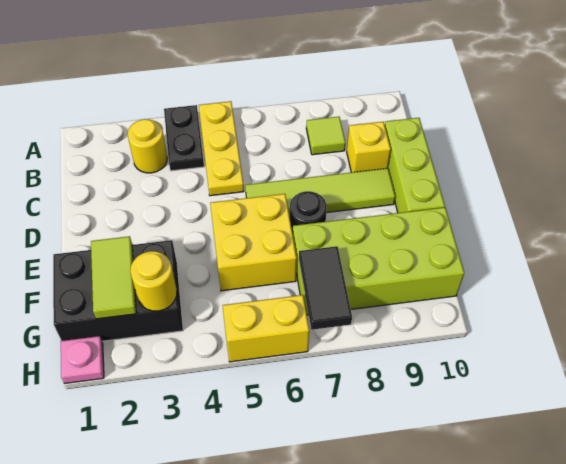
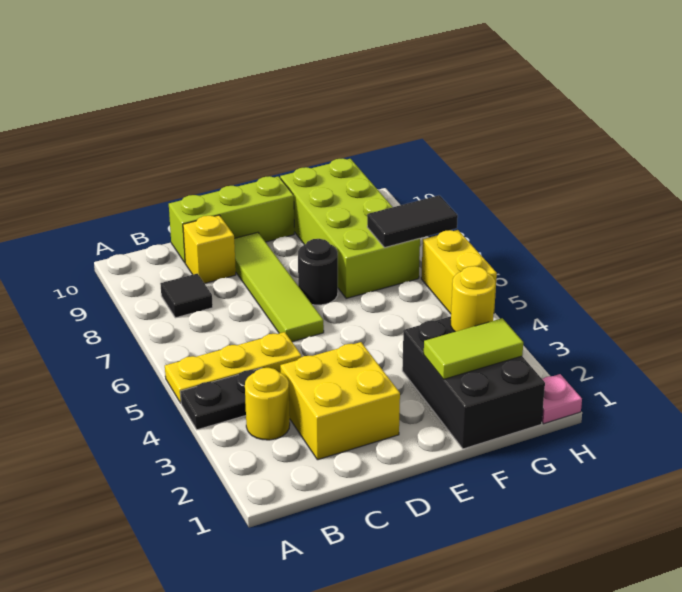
lime tile B8 level 1 -> black tile B8 level 1
yellow brick E5:F6 level 1 -> yellow brick C2:D3 level 1

